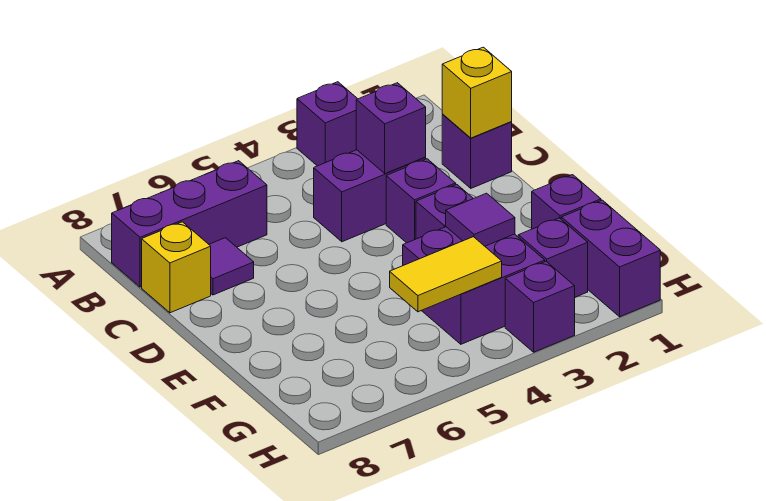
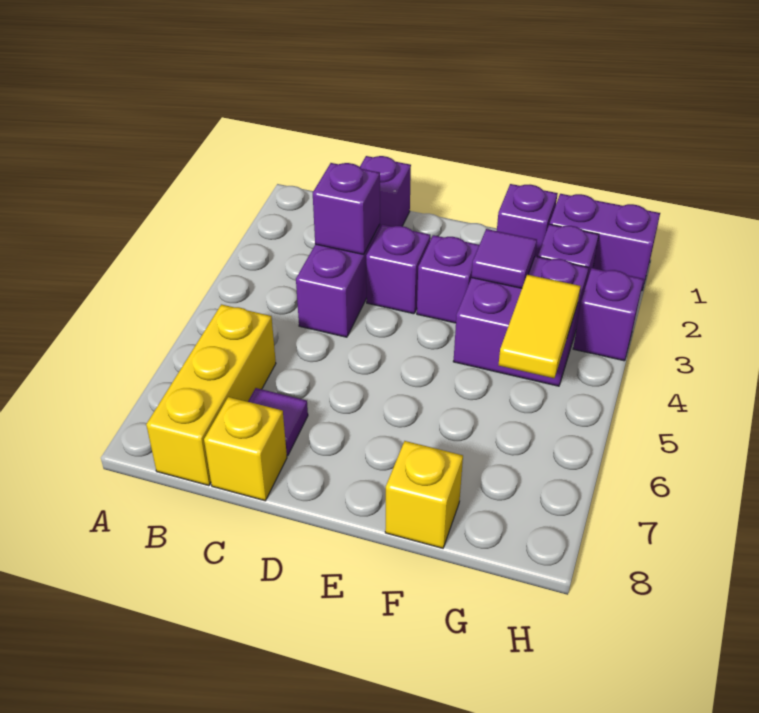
purple brick A3 level 1 -> none
purple brick B6:B8 level 1 -> yellow brick B6:B8 level 1
yellow brick C1 level 2 -> yellow brick F8 level 1

